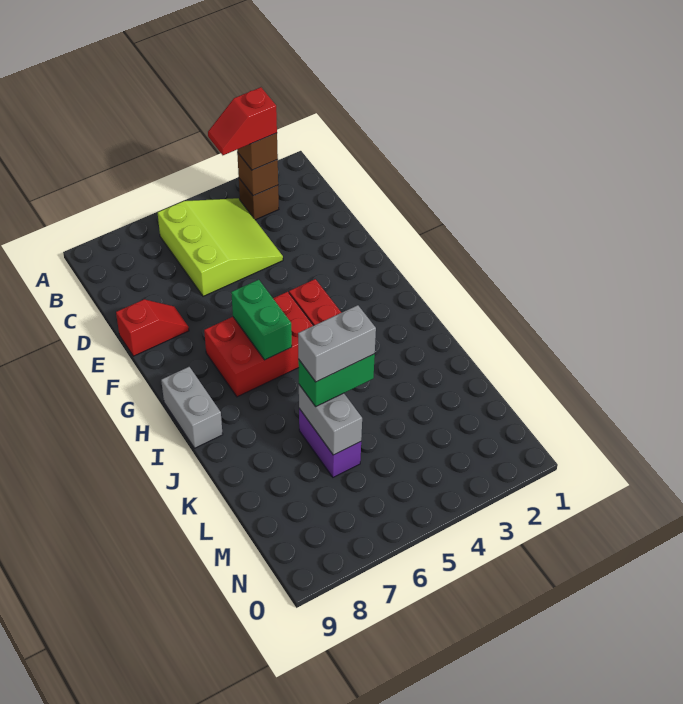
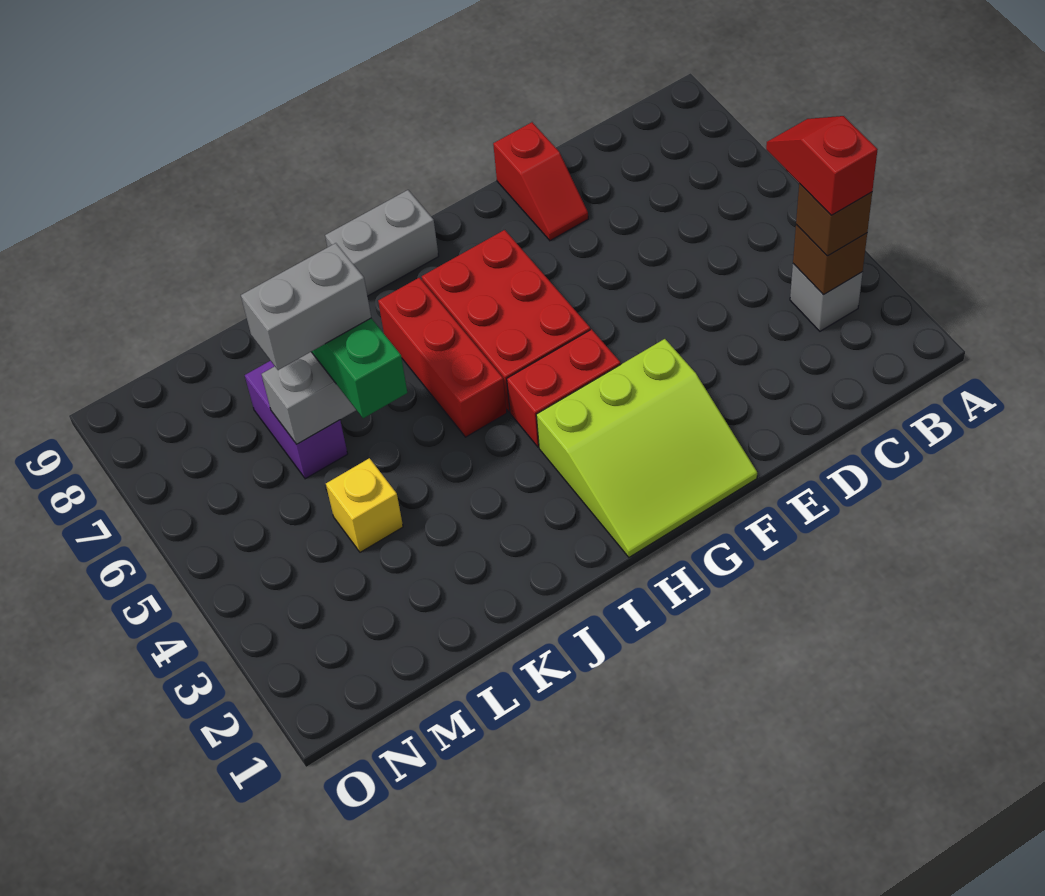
brown brick B3 level 1 -> grey brick B3 level 1
lime slope B4:D6 level 1 top 6 -> lime slope F1:H3 level 1 top 3
green brick G6:H6 level 2 -> none
none -> red brick I5:I7 level 1
grey brick K5:K6 level 4 -> grey brick K6:L6 level 4
purple brick K6:L6 level 1 -> purple brick L6:L7 level 1
none -> yellow brick L4 level 1

